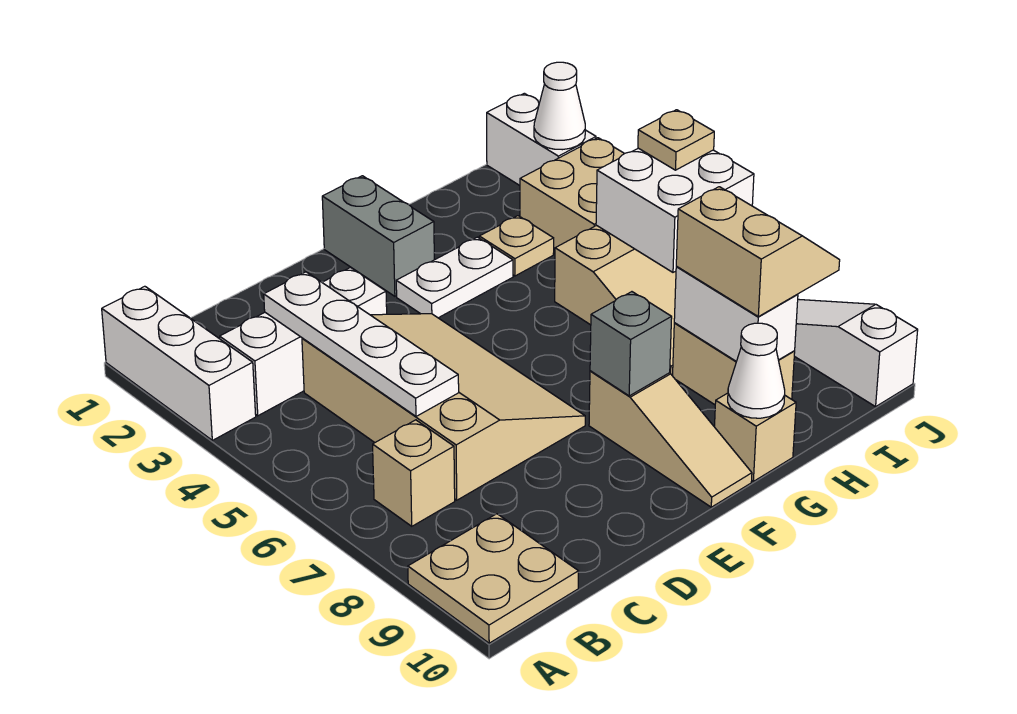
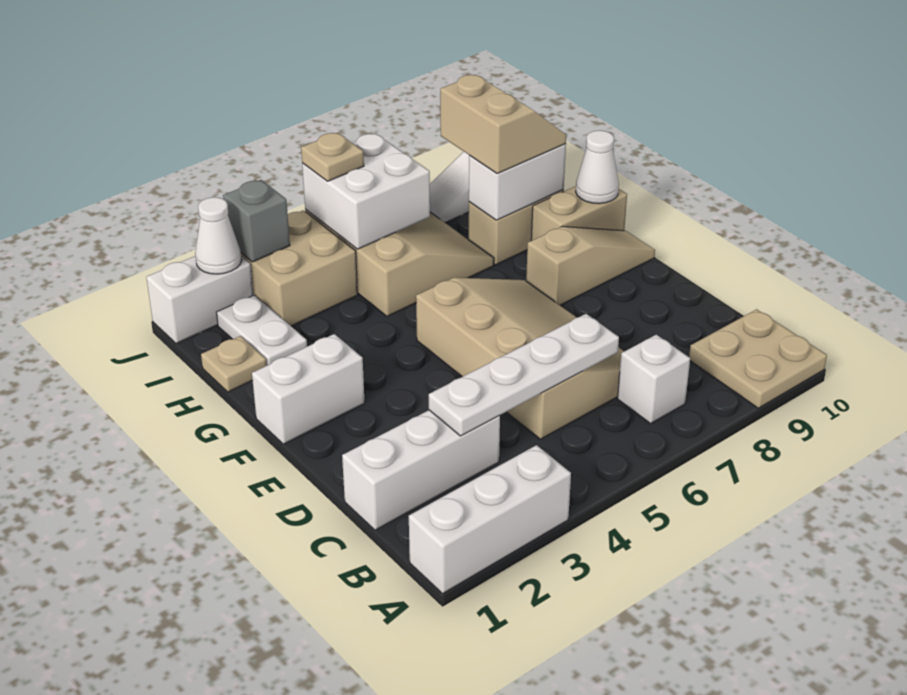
white brick B3:D3 level 1 -> white brick C1:C3 level 1
tan brick B7 level 1 -> white brick B7 level 1
tan slope C4:E7 level 1 top C -> tan slope C5:F7 level 1 top 5
grey brick F1:F2 level 1 -> white brick F1:F2 level 1
white plate F3:G3 level 1 -> white plate H2:I2 level 1
grey brick F8 level 2 -> grey brick J3 level 2
tan brick G10 level 1 -> tan brick G9:G10 level 1
tan plate H3 level 1 -> tan plate H1 level 1
tan slope H8:I9 level 3 top H -> tan slope H8:I9 level 3 top 8

